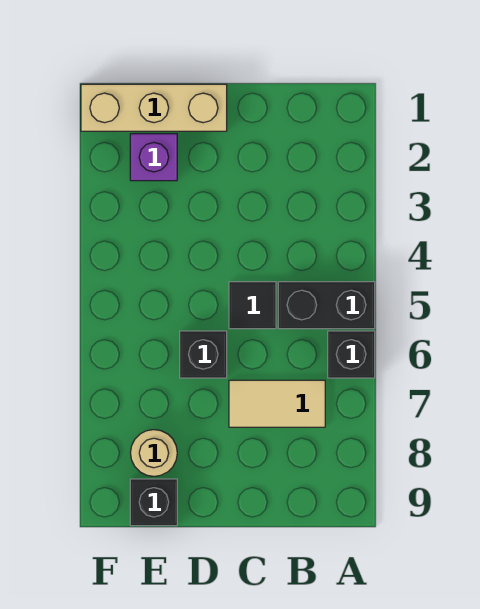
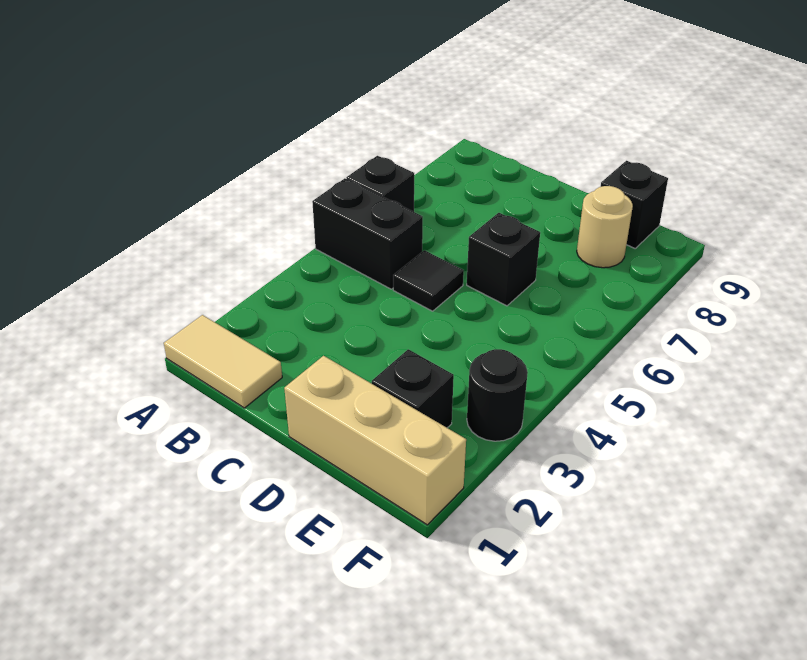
tan tile B7:C7 level 1 -> tan tile A1:B1 level 1
purple brick E2 level 1 -> black brick E2 level 1
none -> black round brick F3 level 1

